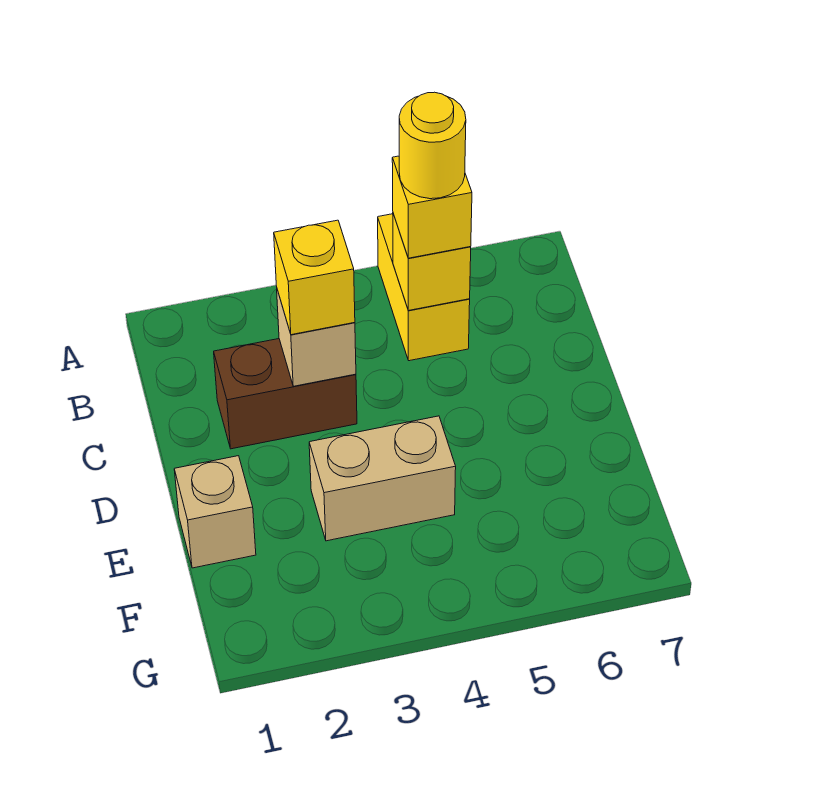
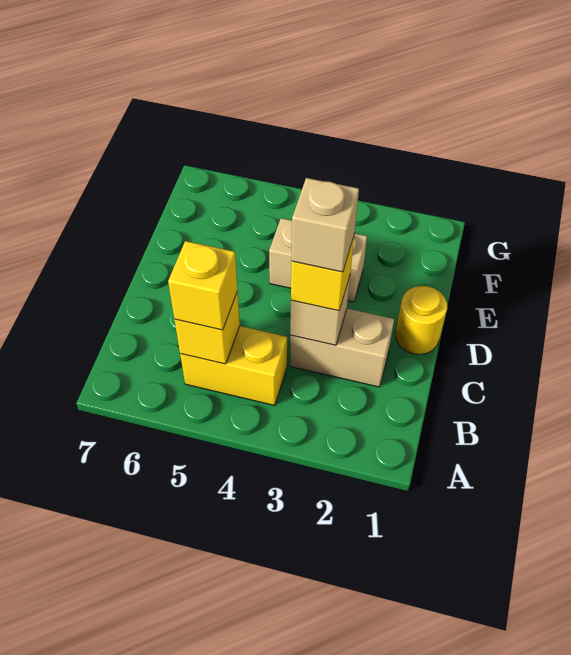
yellow brick A5:B5 level 1 -> yellow brick B4:B5 level 1
yellow round brick B5 level 4 -> yellow round brick D1 level 1
brown brick C2:C3 level 1 -> tan brick C2:C3 level 1
tan brick E1 level 1 -> tan brick C3 level 4

